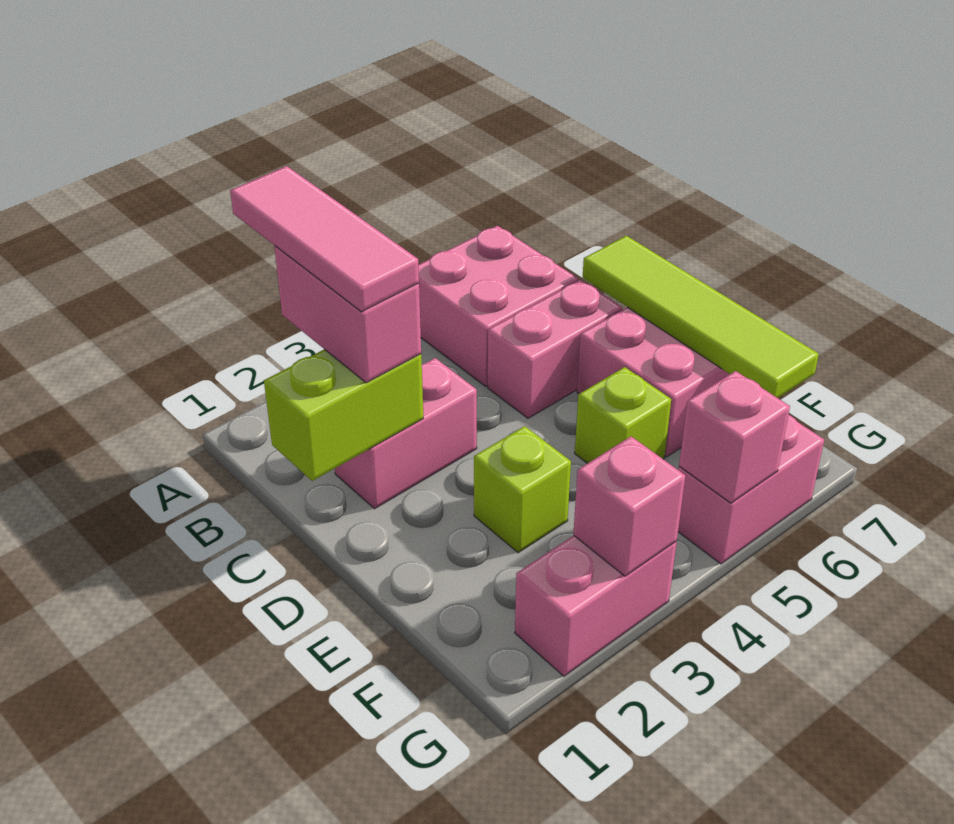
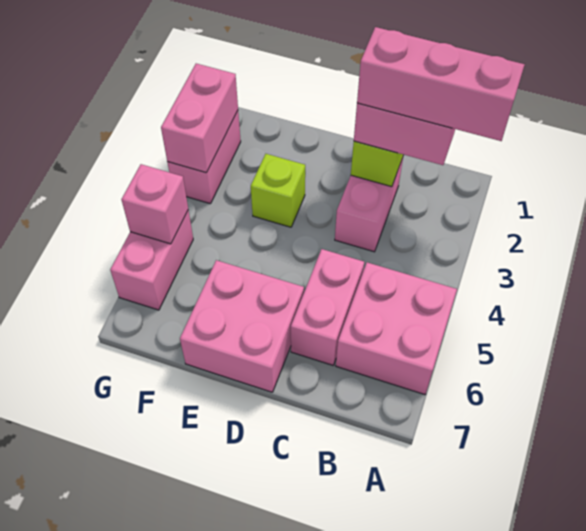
pink tile A2:C2 level 4 -> pink brick A2:C2 level 4
lime tile C7:F7 level 2 -> none
lime brick E5 level 1 -> none
pink brick G3 level 2 -> pink brick G2:G3 level 2

